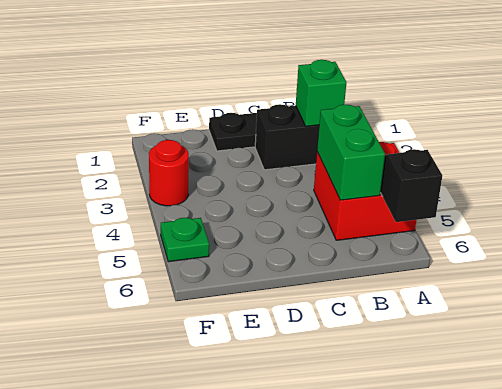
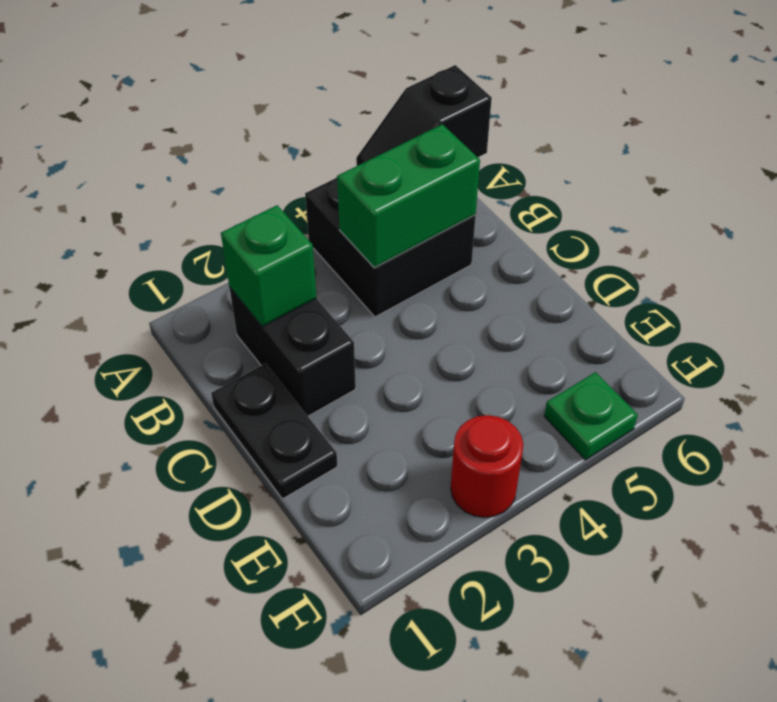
red brick A4:B5 level 1 -> black brick A4:B5 level 1

